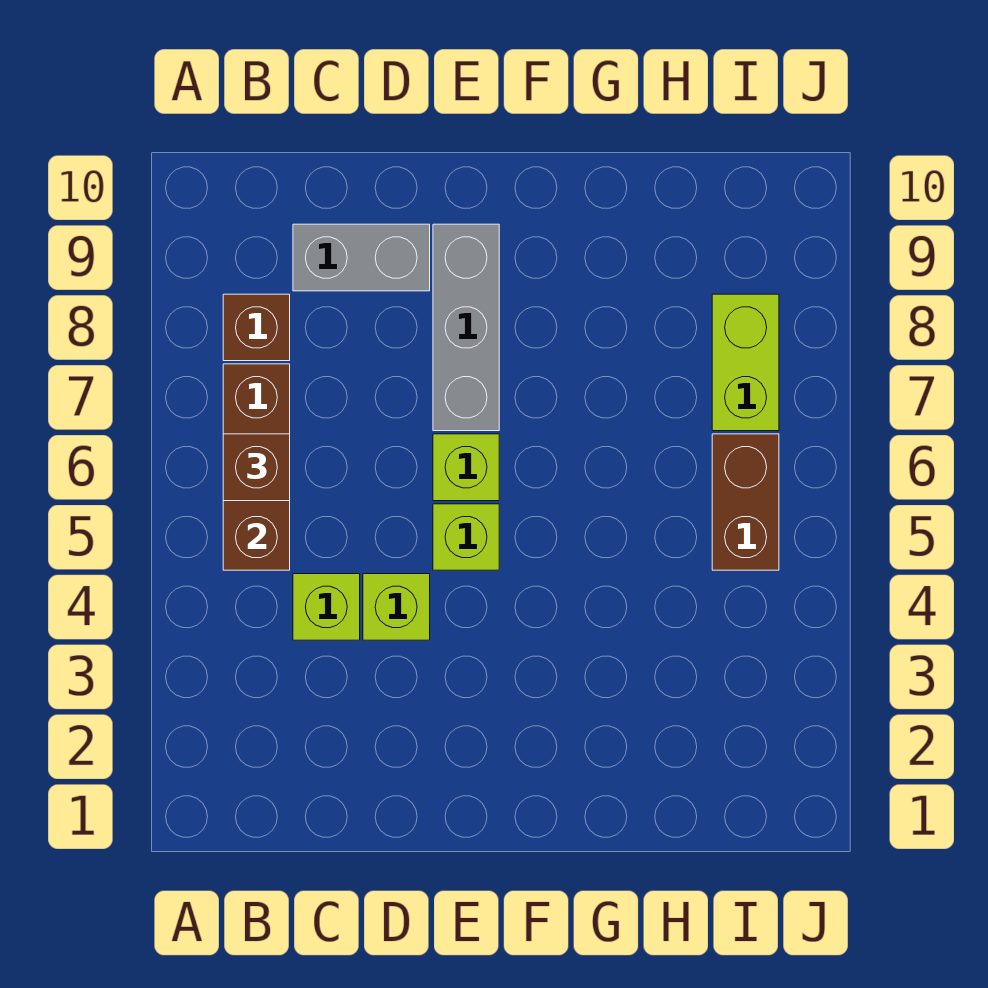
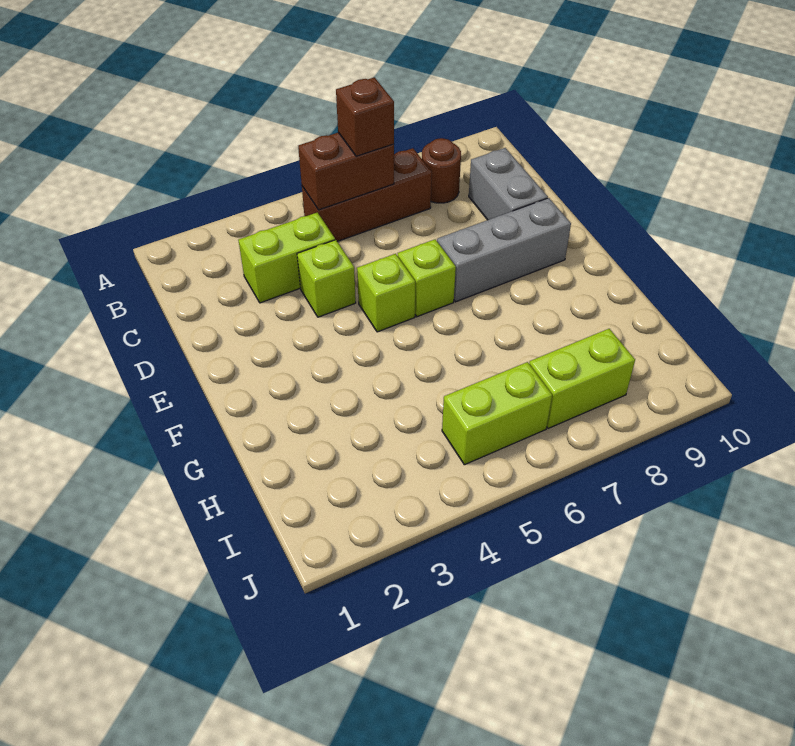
brown brick B8 level 1 -> brown round brick B8 level 1
lime brick C4 level 1 -> lime brick C3:C4 level 1
brown brick I5:I6 level 1 -> lime brick I5:I6 level 1

